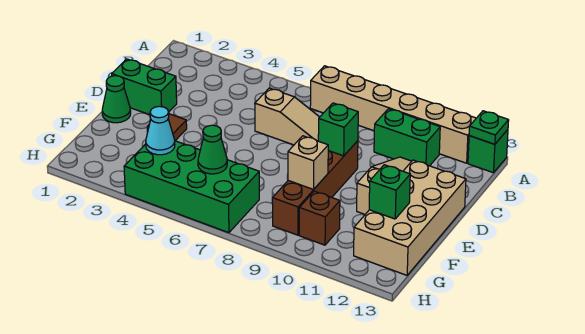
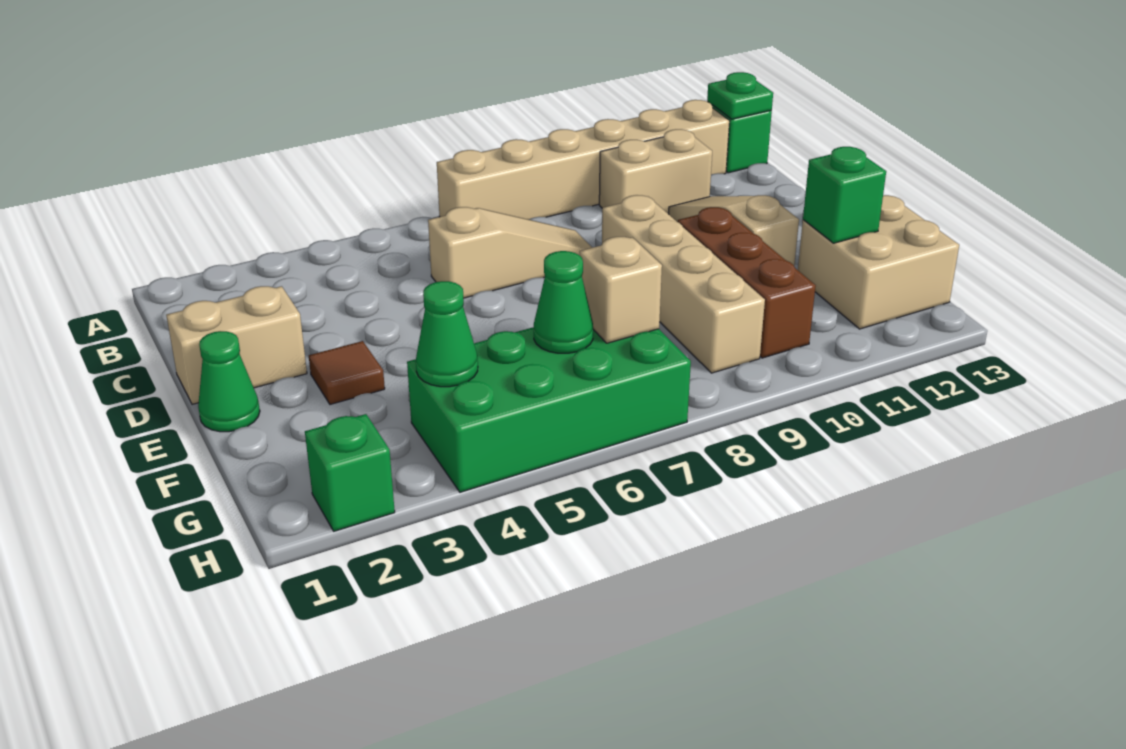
green brick B10:B11 level 1 -> tan brick B10:B11 level 1
green brick D1:D2 level 1 -> tan brick D1:D2 level 1
brown brick D9:G9 level 1 -> tan brick D9:G9 level 1
green brick D9 level 2 -> green brick H2 level 1
tan brick D12:G13 level 1 -> tan brick F12:G13 level 1
tan brick F9 level 2 -> tan brick G7 level 2
cyan cone G4 level 2 -> green cone G4 level 2
brown brick G10 level 1 -> brown brick E10:G10 level 1

